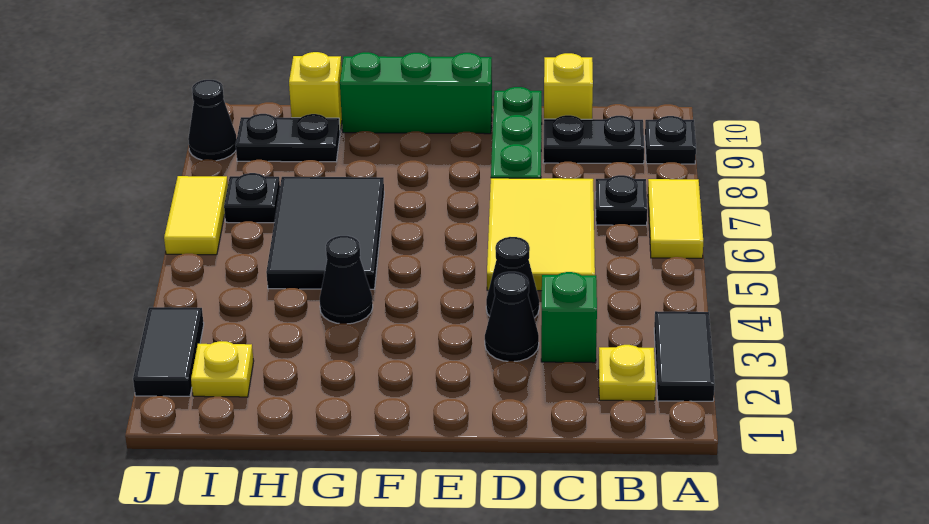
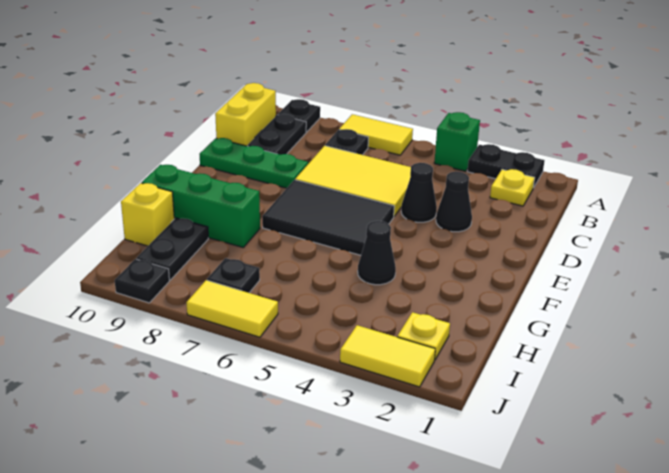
black tile A2:A3 level 1 -> black plate A2:A3 level 1
green brick C3 level 1 -> green brick A4 level 1
yellow brick C10 level 1 -> yellow brick B10:C10 level 1
green brick E10:G10 level 1 -> green brick G8:G10 level 1
black tile G5:H7 level 1 -> black tile E5:F7 level 1
black tile J2:J3 level 1 -> yellow tile J2:J3 level 1
black cone J9 level 1 -> black plate J9 level 1

